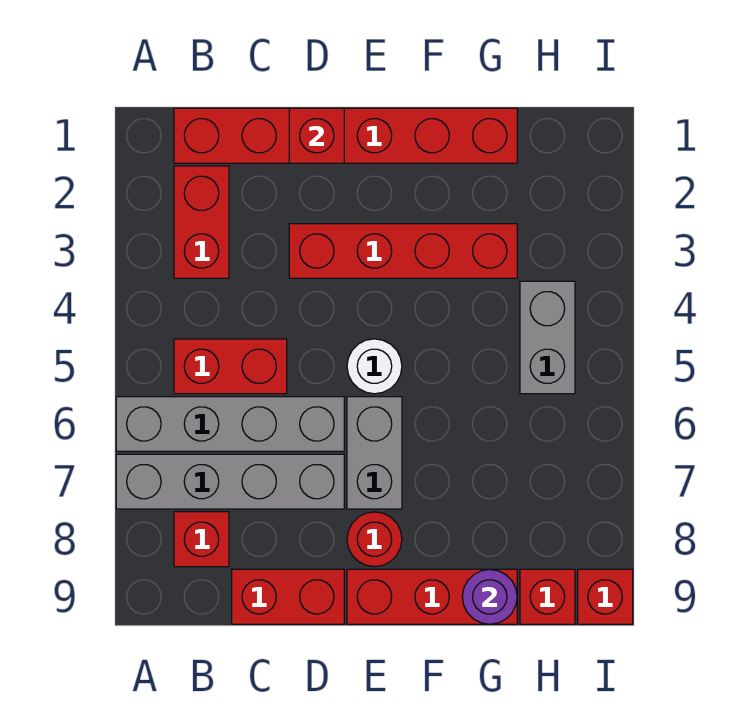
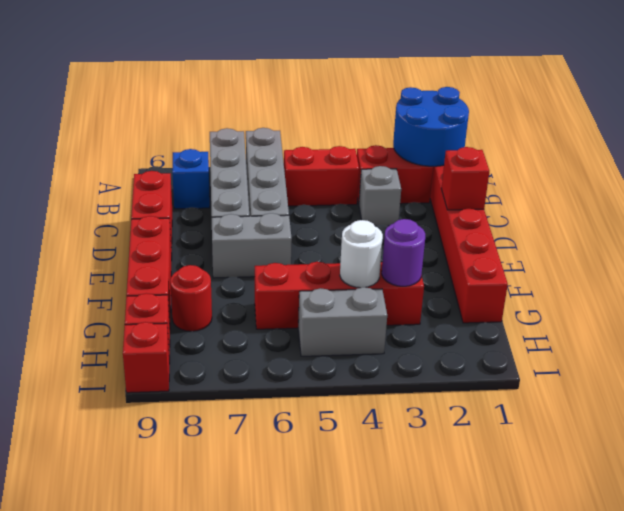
none -> blue round brick A1:B2 level 2
red brick B5:C5 level 1 -> red brick B4:B5 level 1
red brick B8 level 1 -> blue brick B8 level 1
none -> grey brick C3 level 1
red brick D3:G3 level 1 -> red brick G3:G6 level 1
white round brick E5 level 1 -> white round brick G4 level 2
red round brick E8 level 1 -> red round brick G8 level 1
purple round brick G9 level 2 -> purple round brick G3 level 2

